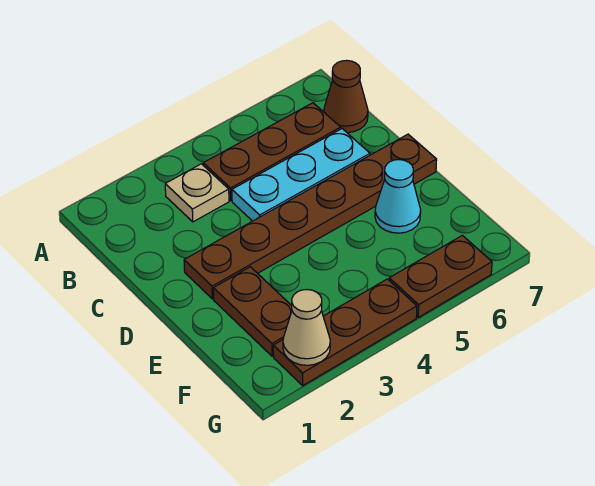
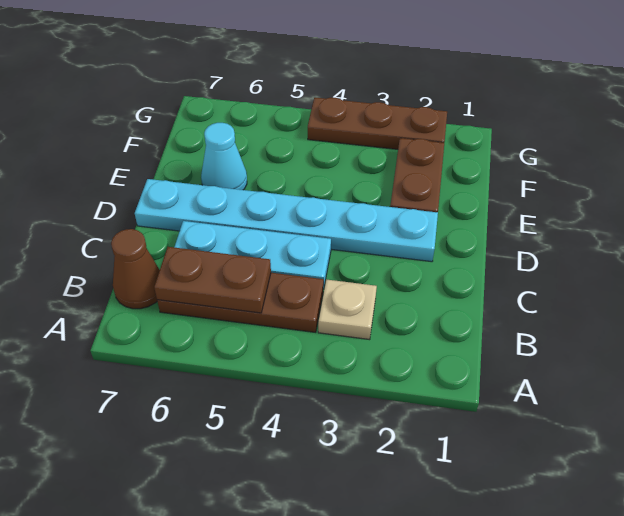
brown plate D2:D7 level 1 -> cyan plate D2:D7 level 1
tan cone G2 level 2 -> none
brown plate G5:G6 level 1 -> brown plate B5:B6 level 2

